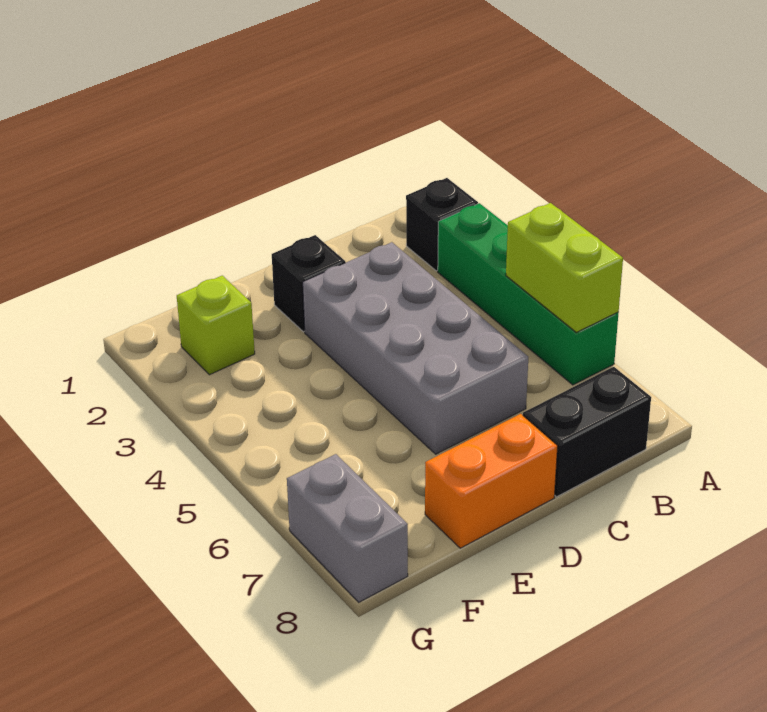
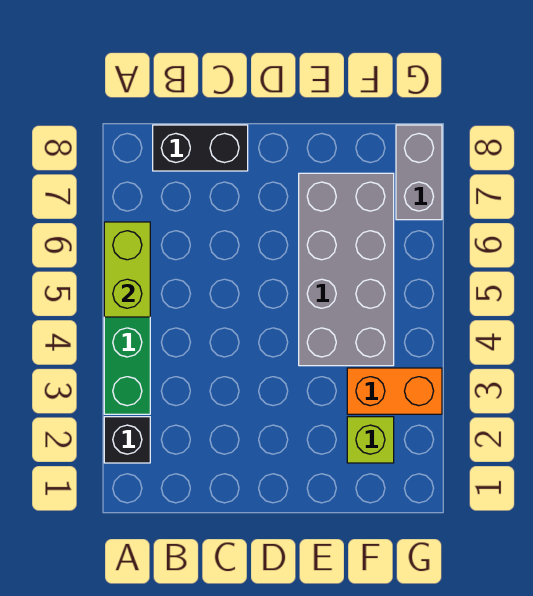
grey brick C3:D6 level 1 -> grey brick E4:F7 level 1
black brick D2 level 1 -> none
orange brick D8:E8 level 1 -> orange brick F3:G3 level 1

